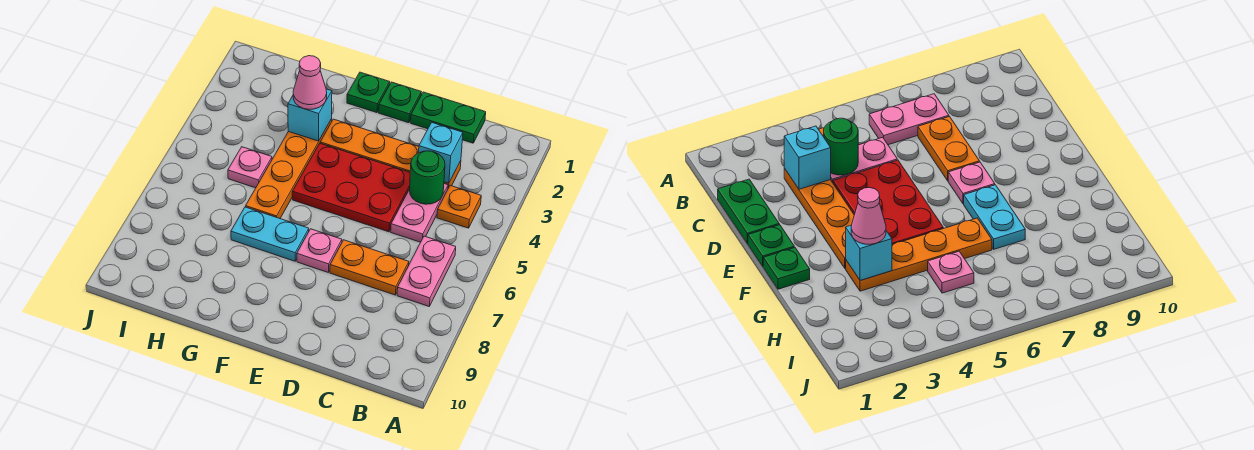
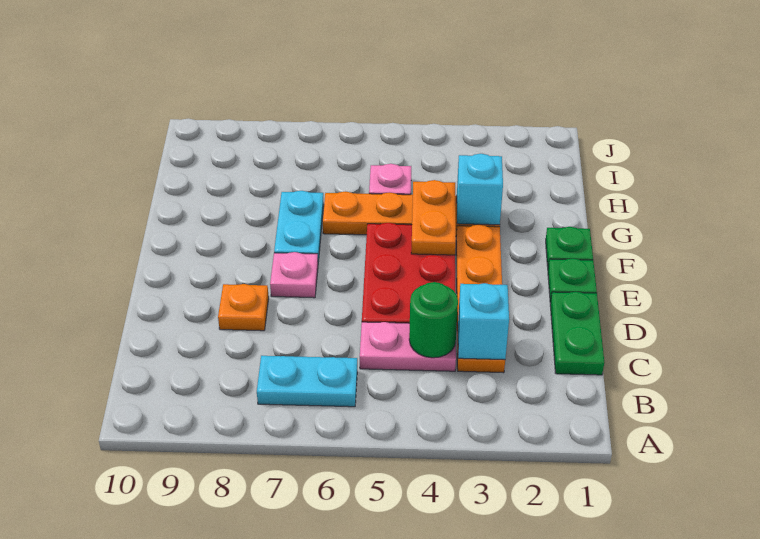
orange plate B4 level 1 -> orange plate D8 level 1
pink plate B6:B7 level 1 -> cyan plate B6:B7 level 1
orange plate C7:D7 level 1 -> orange plate F4:G4 level 2
pink cone G3 level 3 -> none

